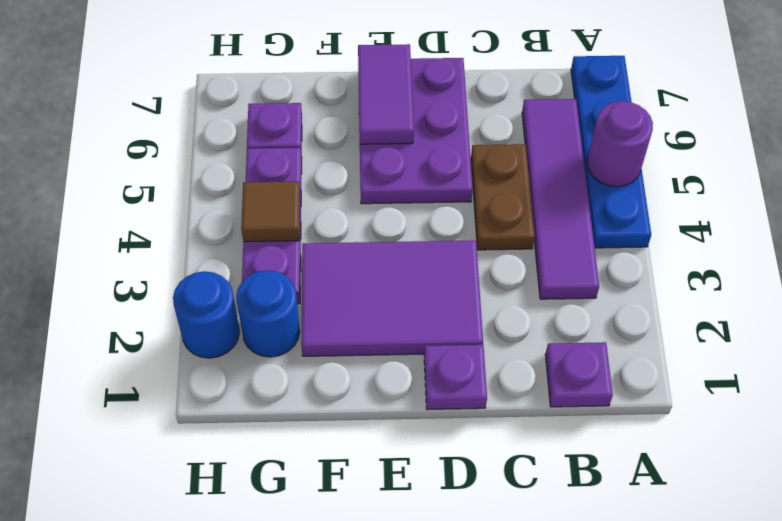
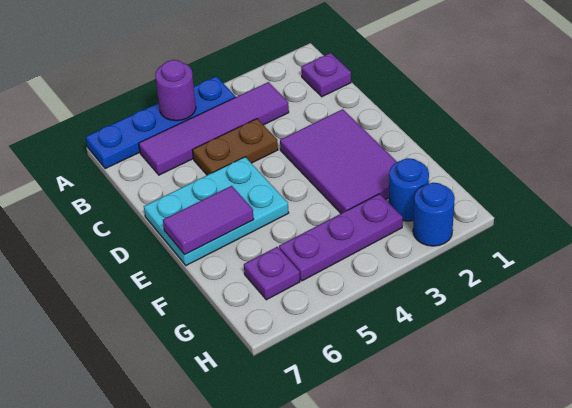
purple plate D1 level 1 -> none
purple plate D5:E7 level 1 -> cyan plate D5:E7 level 1
brown tile G4 level 2 -> none

